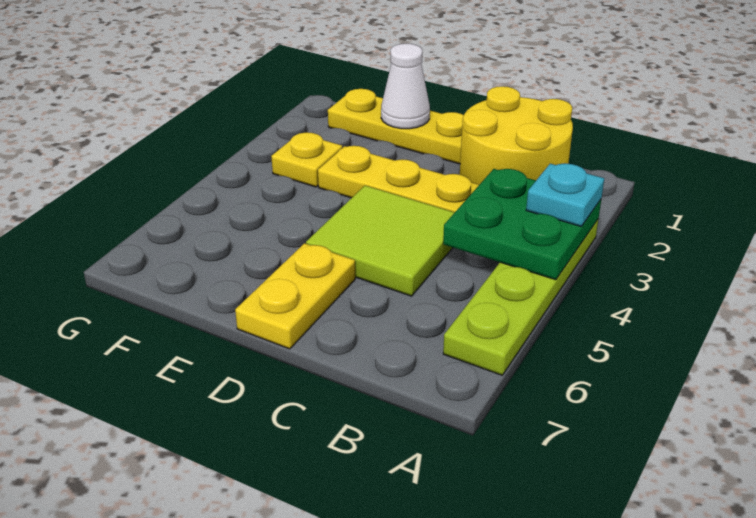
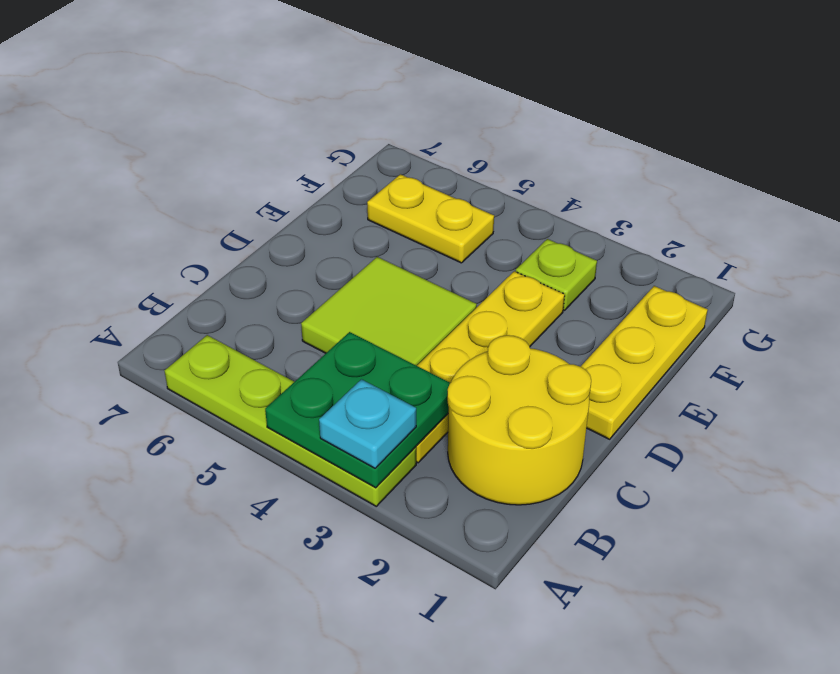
yellow plate D6:D7 level 1 -> yellow plate F5:F6 level 1
white cone E1 level 2 -> none
yellow plate F3 level 1 -> lime plate F3 level 1

